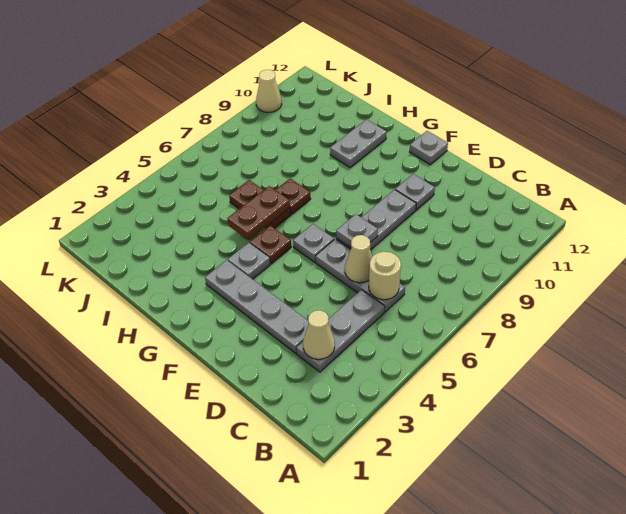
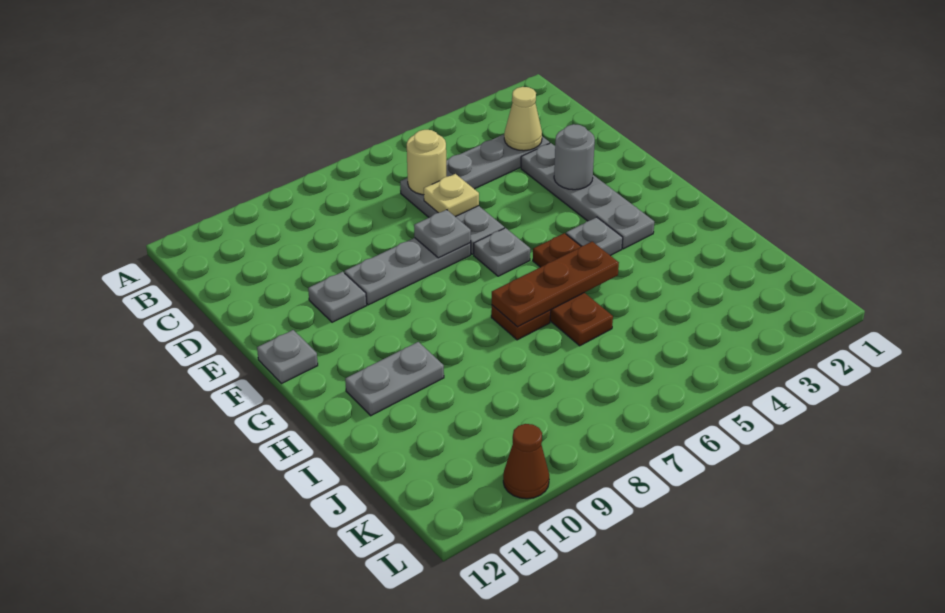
tan cone D6 level 2 -> tan plate D6 level 2
none -> grey round brick E3 level 2
brown plate H5:H6 level 2 -> brown plate H5:H7 level 2
tan cone L10 level 1 -> brown cone L10 level 1

